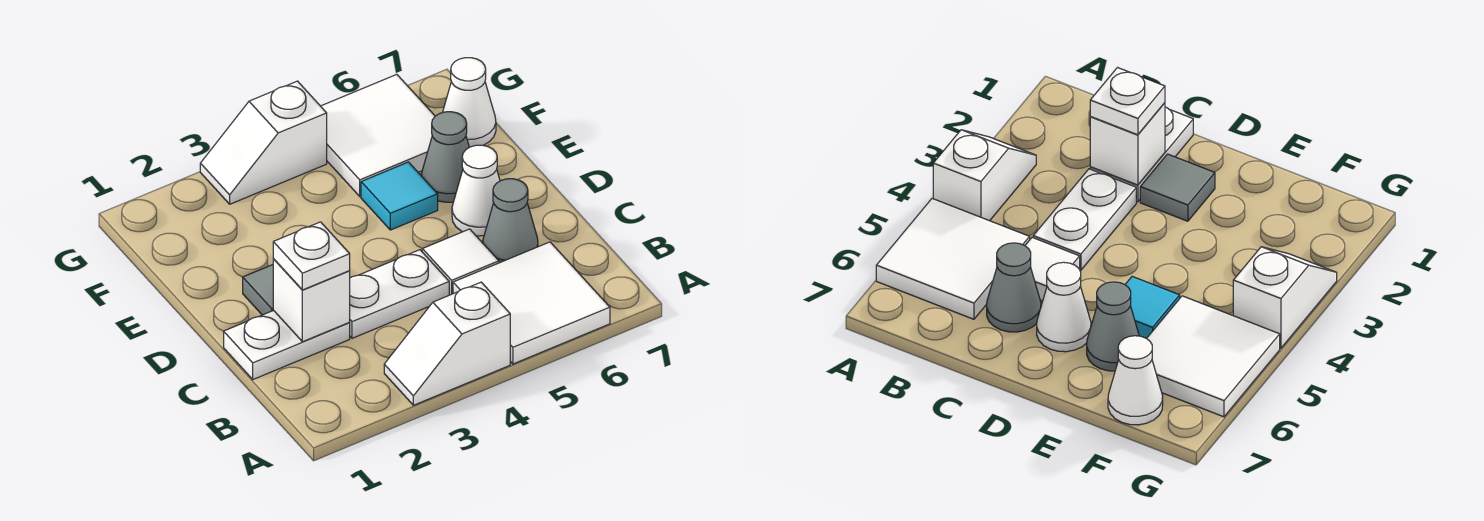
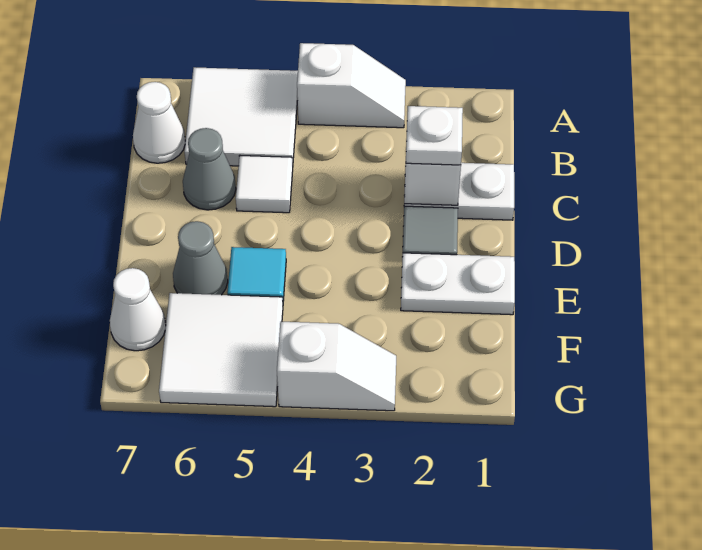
white plate C3:C4 level 1 -> white plate E1:E2 level 1
white cone D6 level 1 -> white cone B7 level 1

